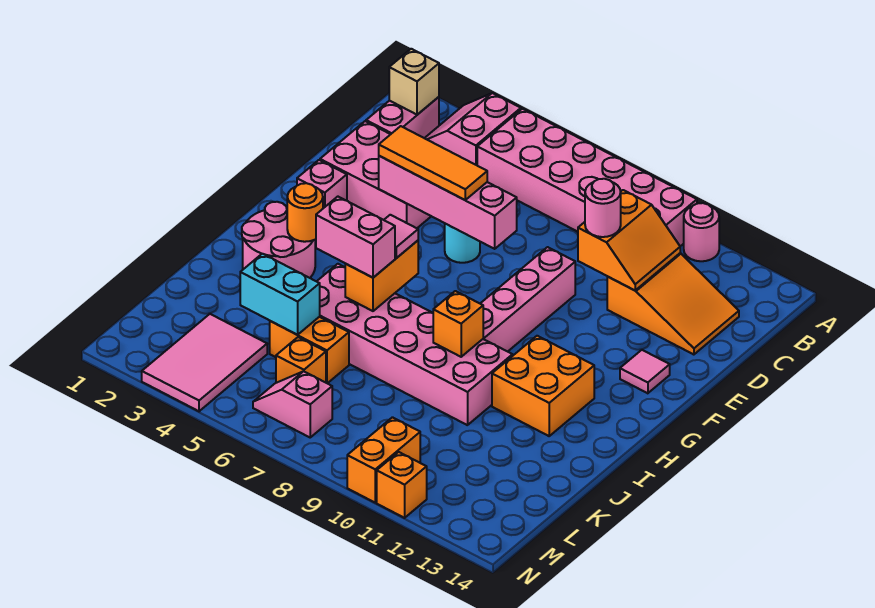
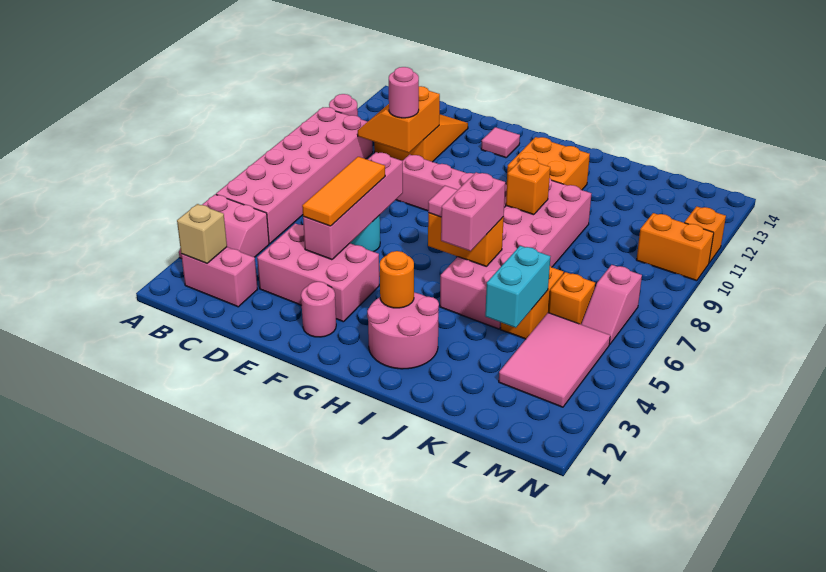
orange slope C10:D11 level 2 top 10 -> orange slope C10:D11 level 2 top D
pink brick D2:E4 level 1 -> pink brick D3:F4 level 1
pink brick F2 level 1 -> pink round brick F2 level 1
pink tile L3:N4 level 1 -> pink tile L3:M5 level 1

